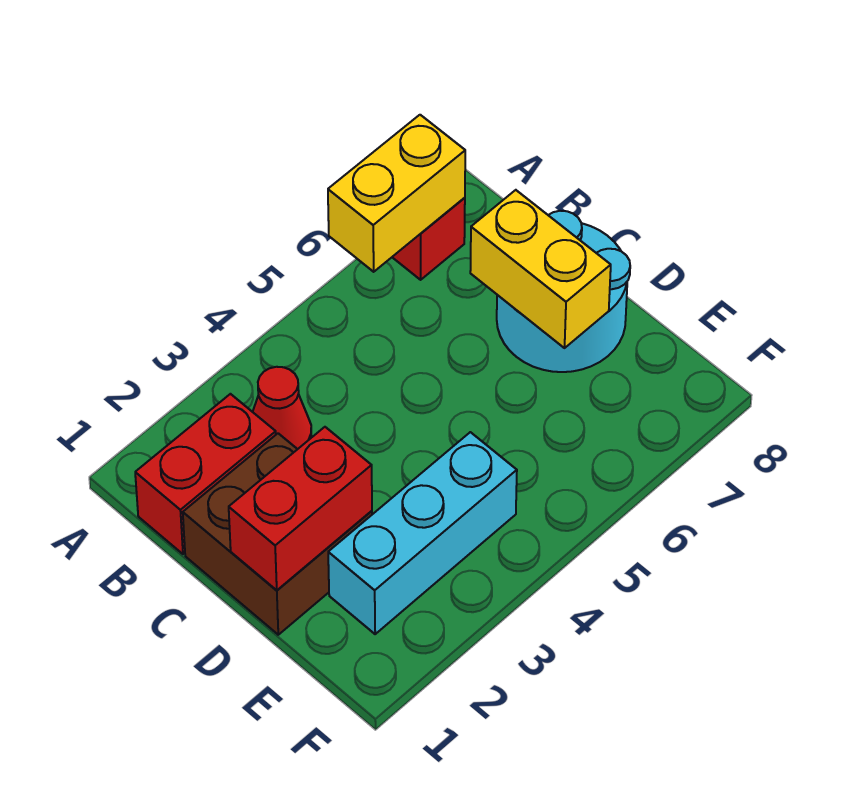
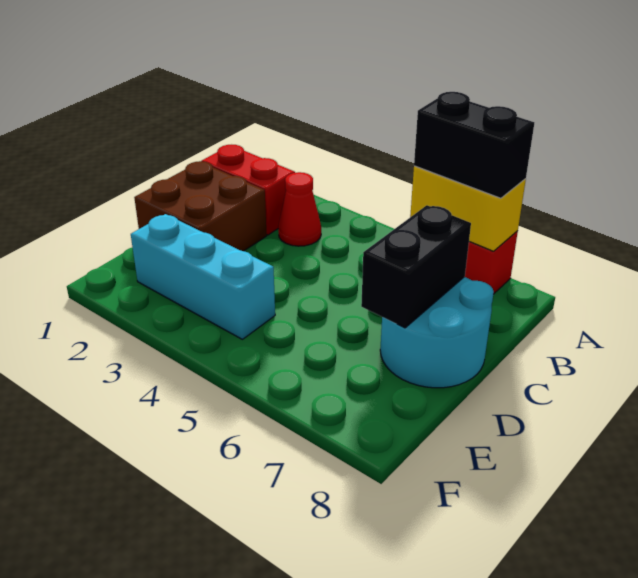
none -> black brick A6:A7 level 3
yellow brick C7:D7 level 2 -> black brick C7:D7 level 2
red brick D1:D2 level 2 -> none

